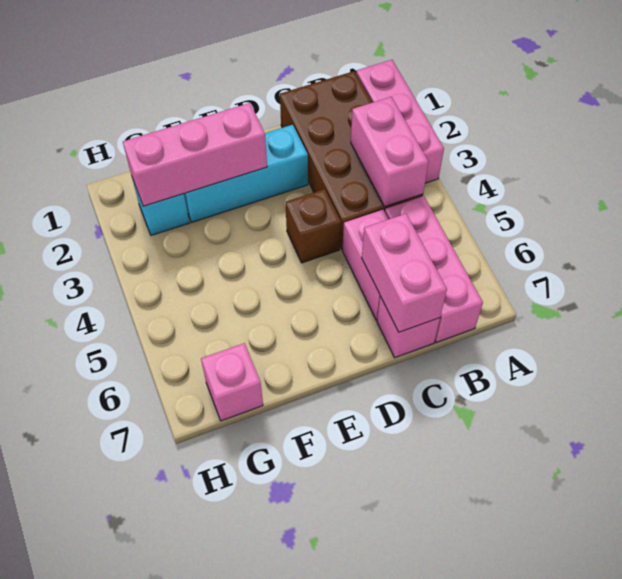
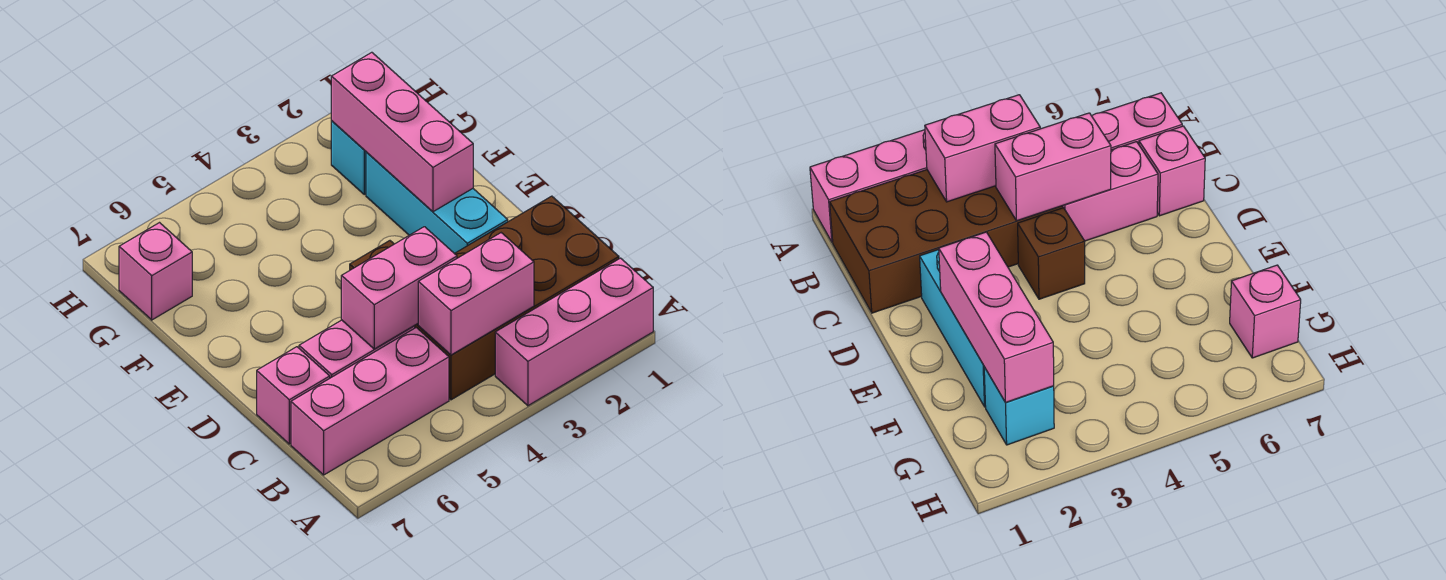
pink brick C6:C7 level 2 -> pink brick C4:C5 level 2

